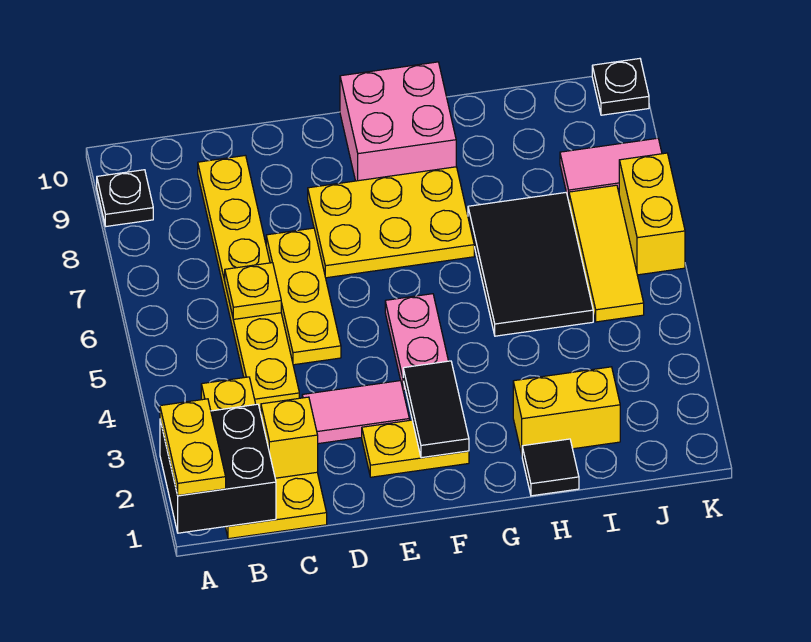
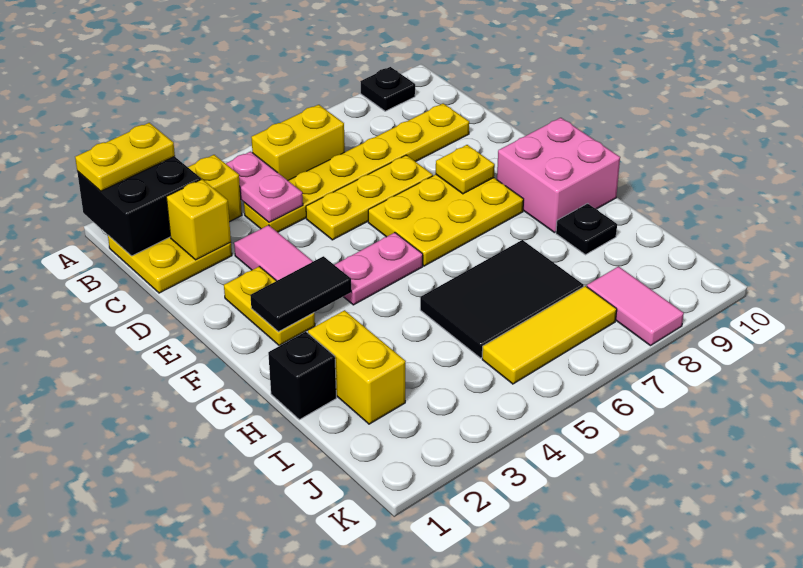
none -> pink plate B4:C4 level 2
yellow plate C6 level 2 -> yellow plate E8 level 2
yellow plate E7:G8 level 1 -> yellow plate E6:F8 level 1
black tile H1 level 1 -> black brick H1 level 1
yellow brick K6:K7 level 1 -> yellow brick B5:B6 level 1
black plate K10 level 1 -> black plate H9 level 1

